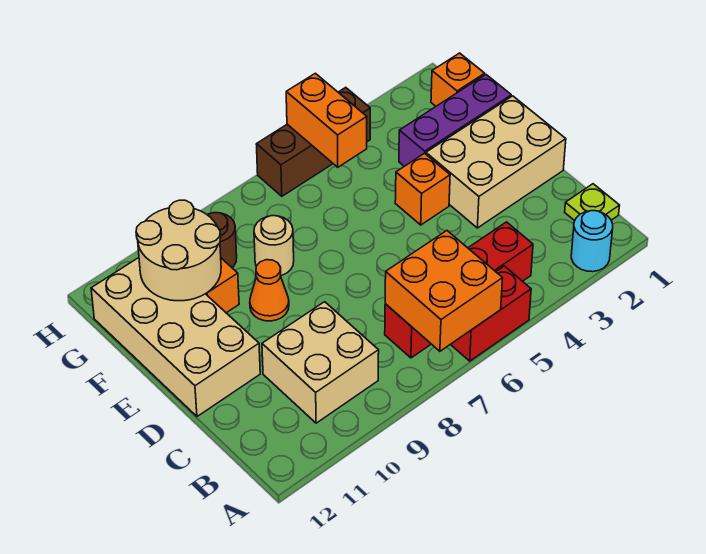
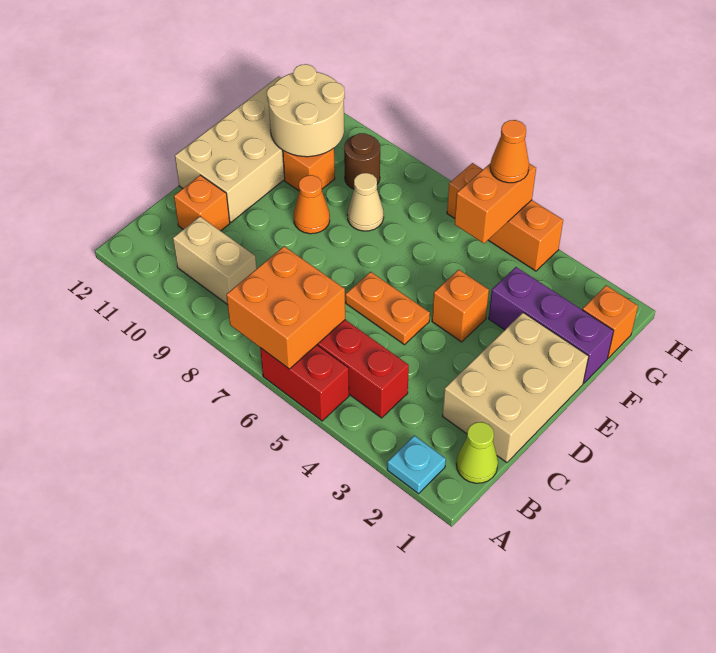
cyan round brick A2 level 1 -> cyan plate A2 level 1
lime plate B1 level 1 -> lime cone B1 level 1
tan brick B9:C10 level 1 -> tan brick B9:B10 level 1
none -> orange brick C11 level 1
tan brick D1:E3 level 1 -> tan brick C1:E2 level 1
none -> orange plate D5:D6 level 1
tan round brick F8 level 1 -> tan cone F8 level 1
brown brick H4:H6 level 1 -> orange brick H4:H6 level 1
none -> orange cone H5 level 3

